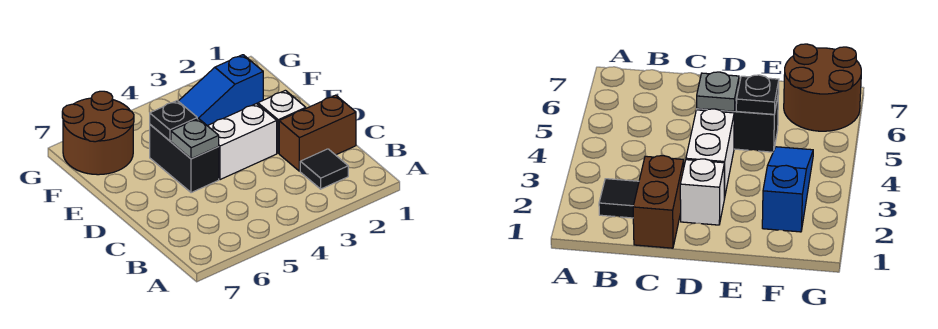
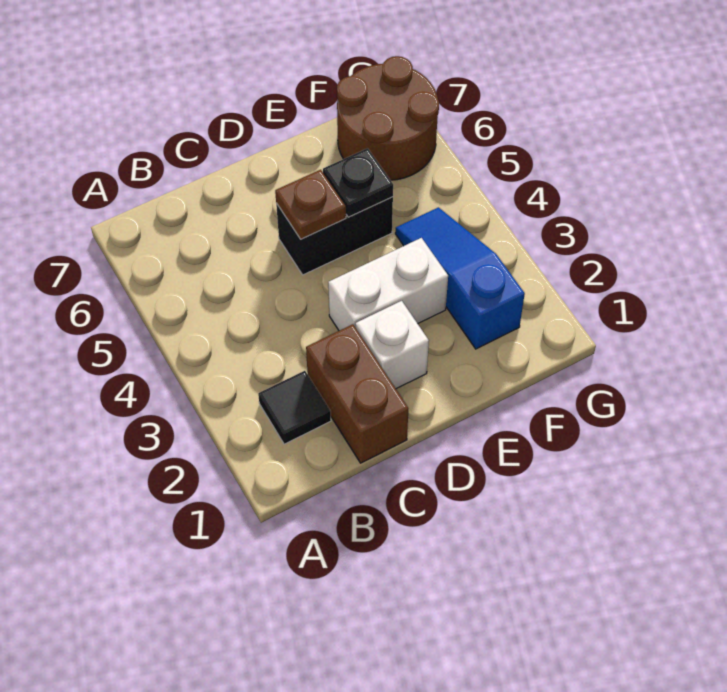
white brick D3:D4 level 1 -> white brick D3:E3 level 1
grey plate D5 level 2 -> brown plate D5 level 2

